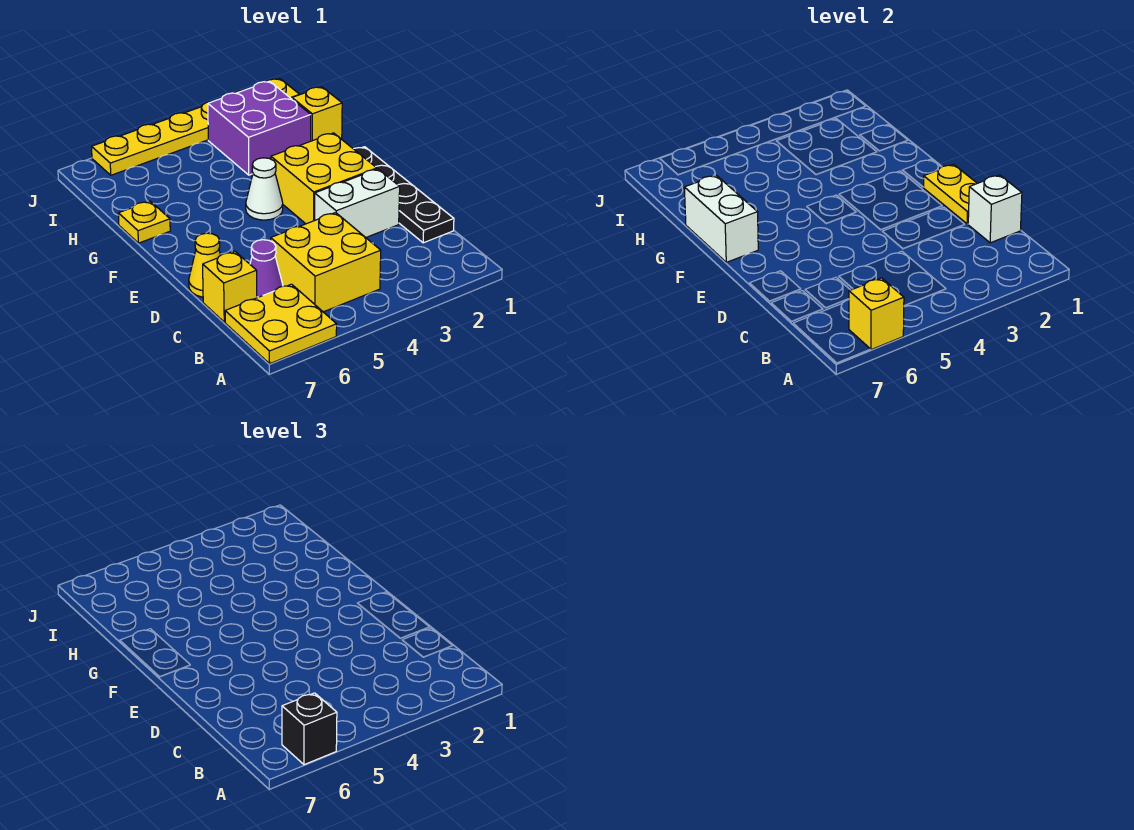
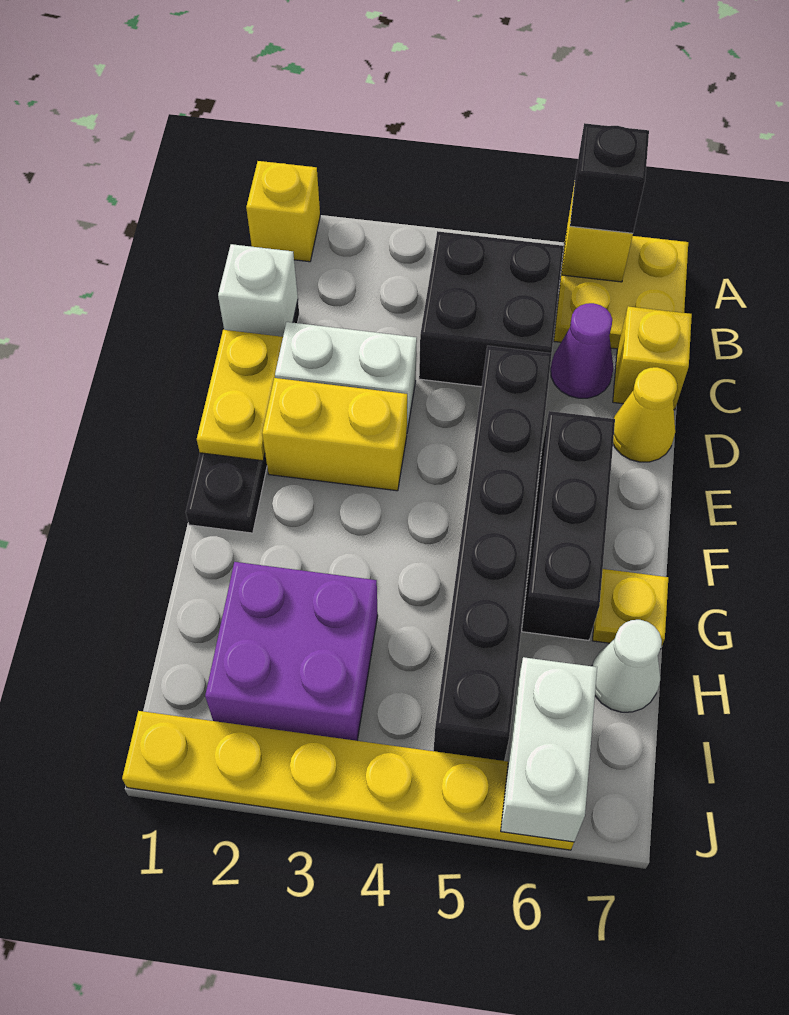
yellow brick B4:C5 level 1 -> black brick B4:C5 level 1
none -> black brick D5:I5 level 1
yellow brick E2:F3 level 1 -> yellow brick E2:E3 level 1
none -> black brick E6:G6 level 1
white cone F4 level 1 -> white cone H7 level 1
white brick F7:G7 level 2 -> white brick I6:J6 level 2
yellow brick H1 level 1 -> yellow brick A1 level 1

